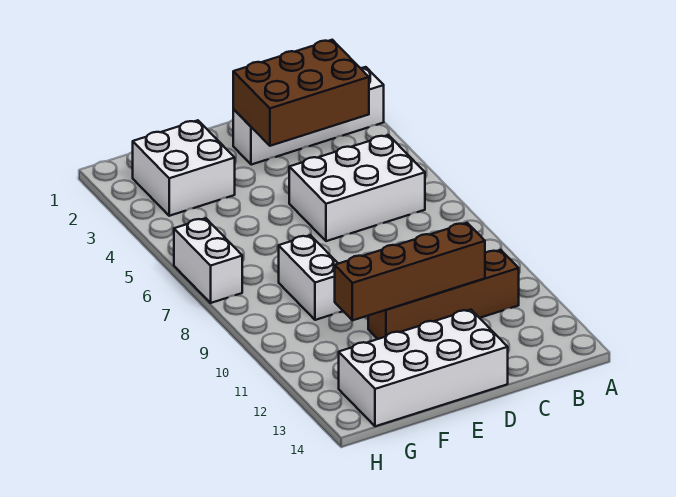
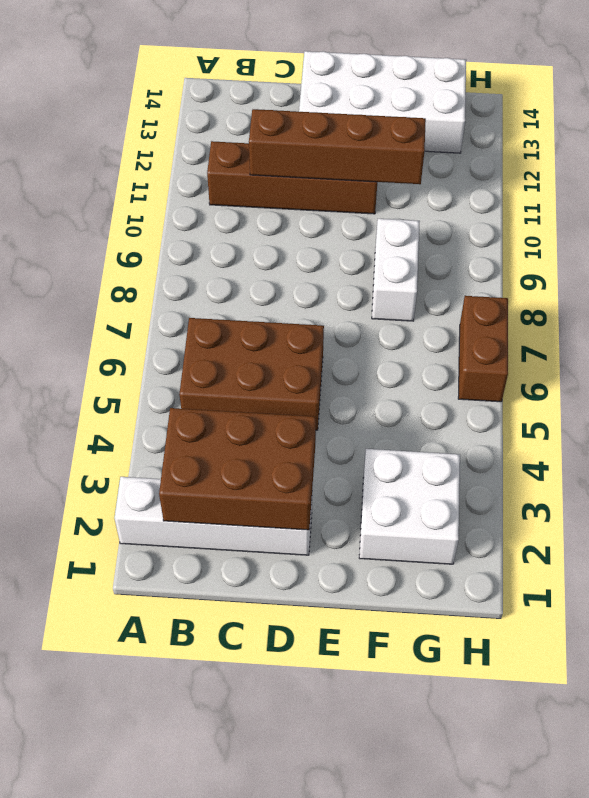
white brick B5:D6 level 1 -> brown brick B5:D6 level 1
white brick H6:H7 level 1 -> brown brick H6:H7 level 1

